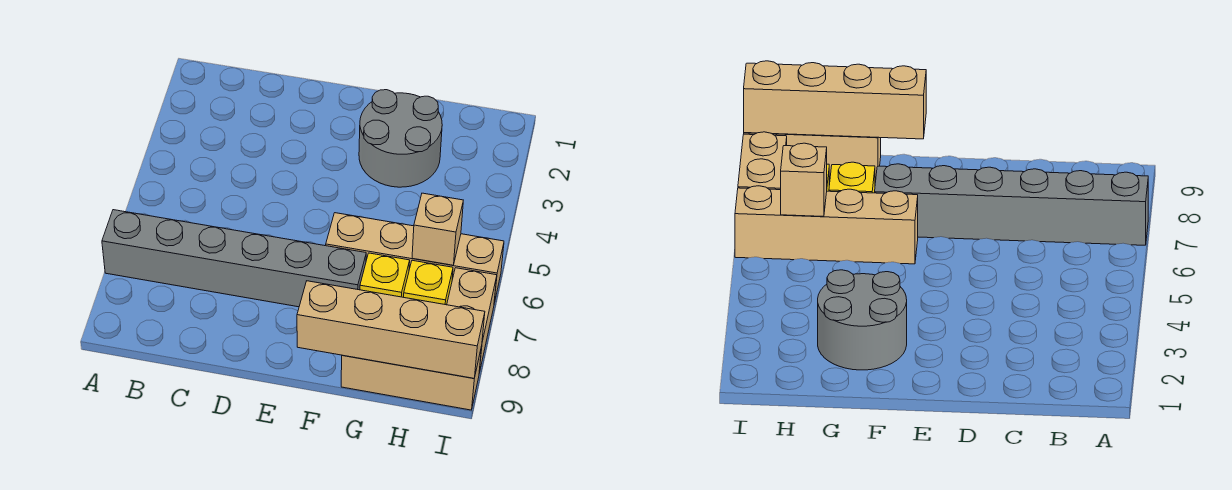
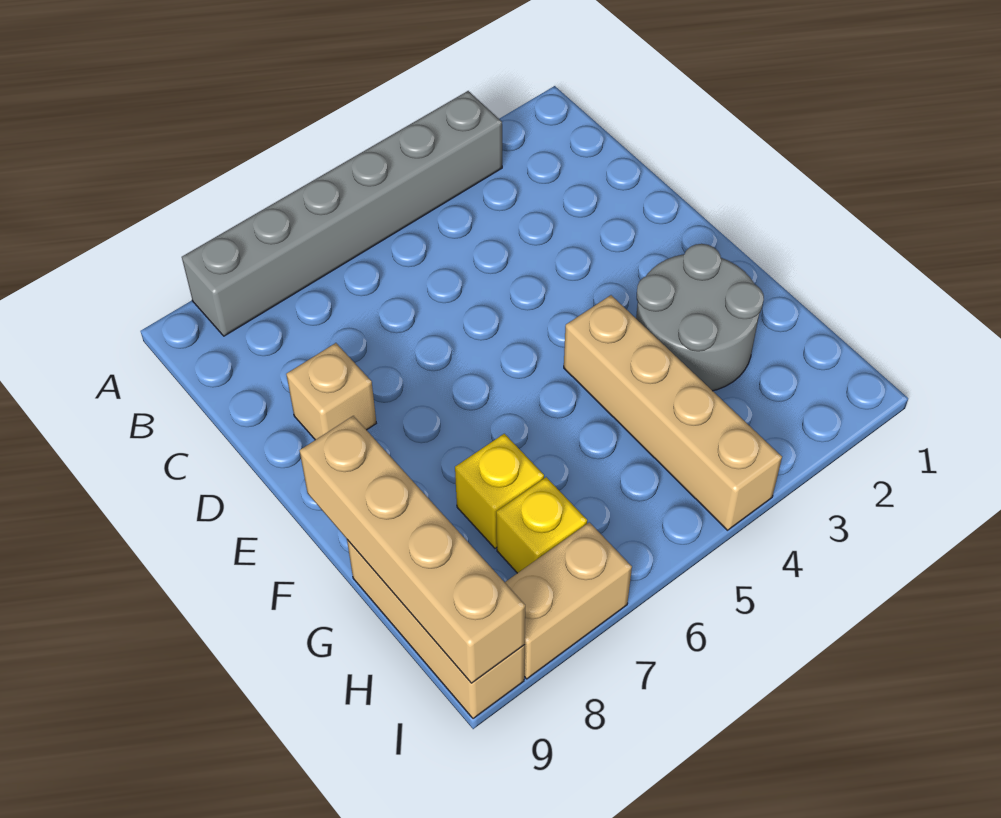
grey brick A7:F7 level 1 -> grey brick A3:A8 level 1
tan brick F6:I6 level 1 -> tan brick F4:I4 level 1
tan brick H6 level 2 -> tan brick D8 level 1

